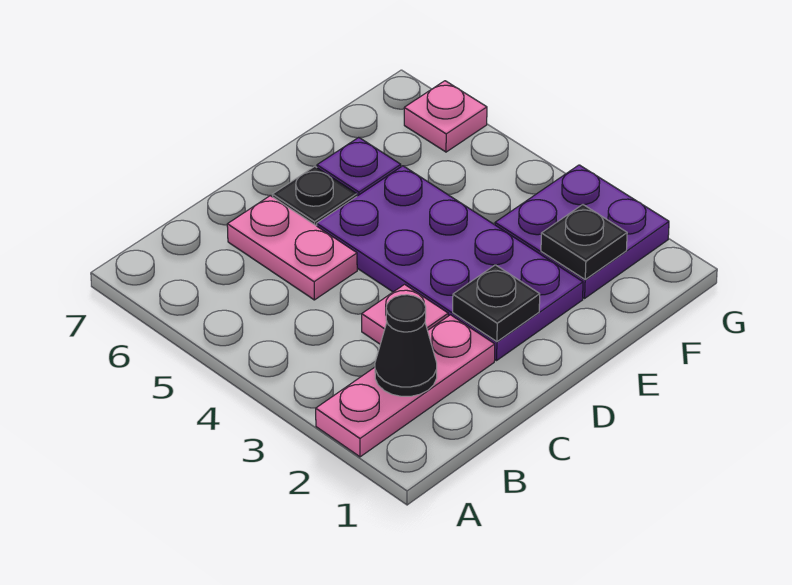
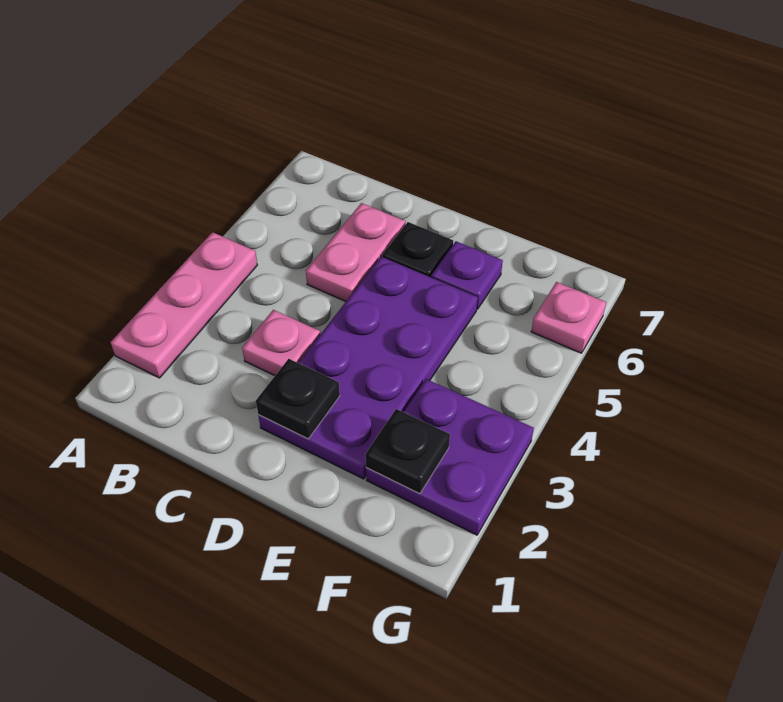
pink plate A2:C2 level 1 -> pink plate A2:A4 level 1
black cone B2 level 2 -> none

